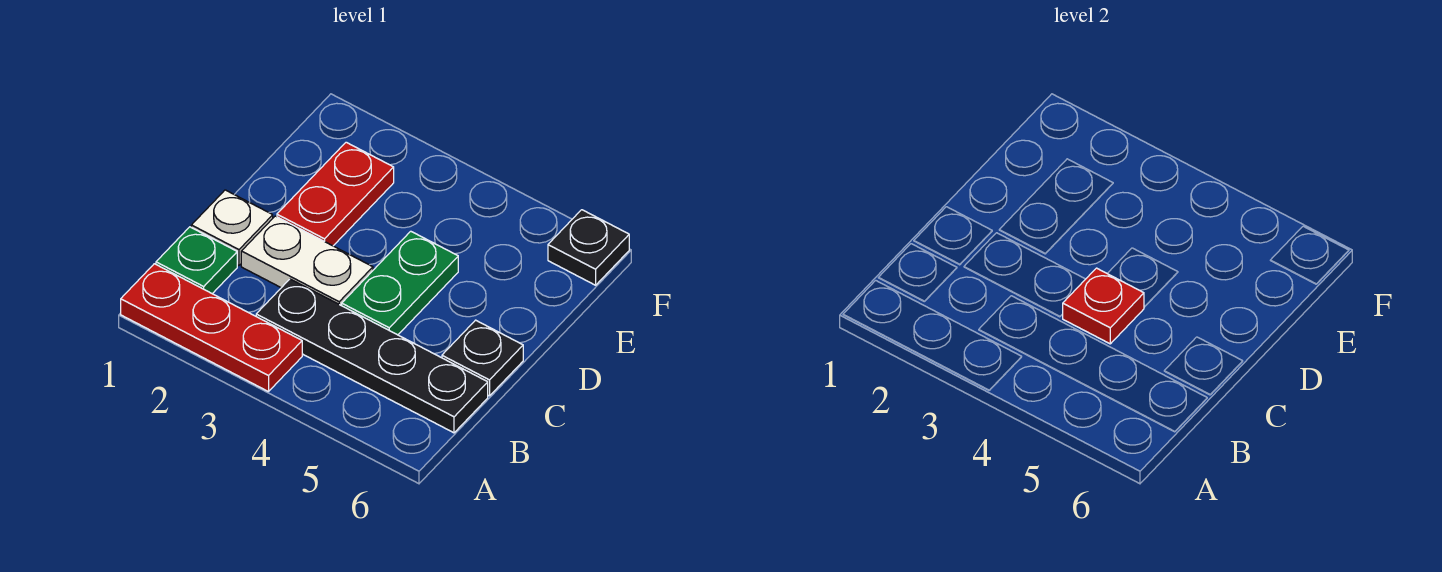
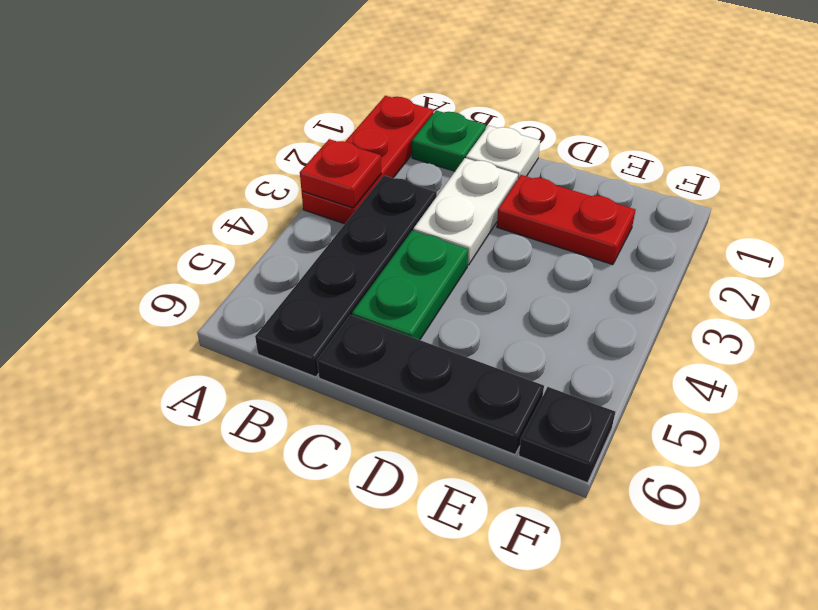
green plate C4:D4 level 1 -> green plate C4:C5 level 1
red plate C4 level 2 -> red plate A3 level 2
black plate C6 level 1 -> black plate C6:E6 level 1

